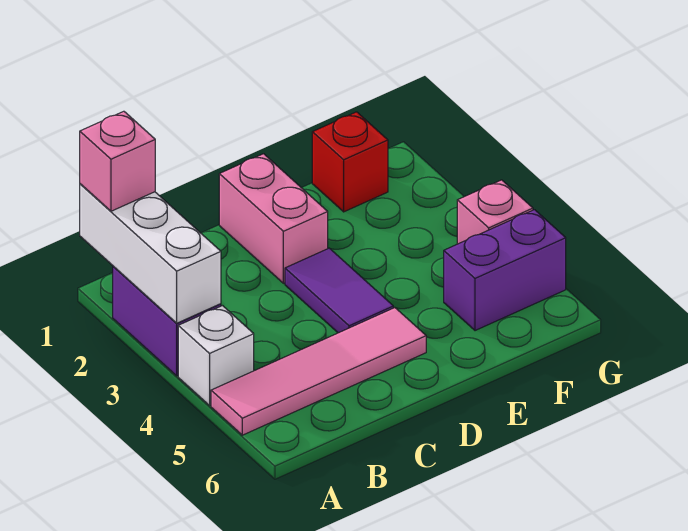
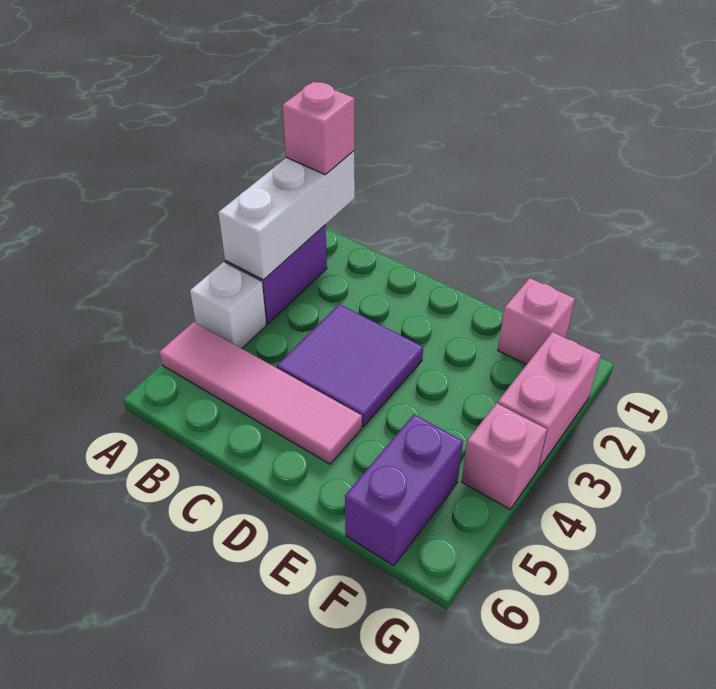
pink brick D1:D2 level 1 -> pink brick G2:G3 level 1
purple tile D3:D4 level 1 -> purple tile C3:D4 level 1
red brick F1 level 1 -> pink brick F1 level 1
purple brick F5:G5 level 1 -> purple brick F5:F6 level 1

